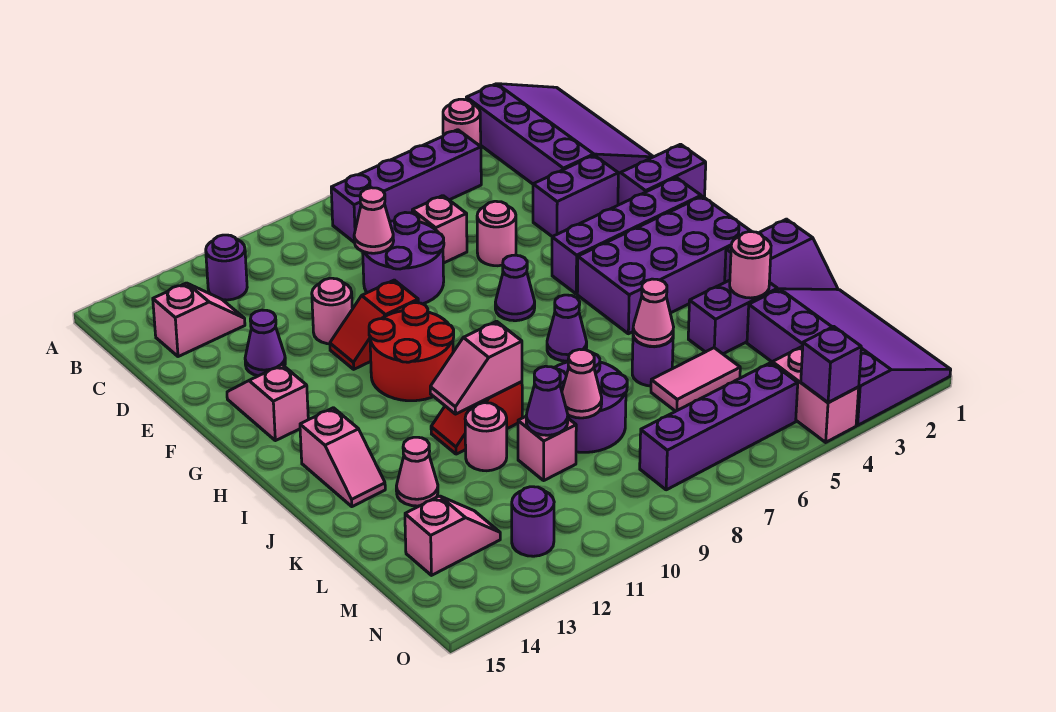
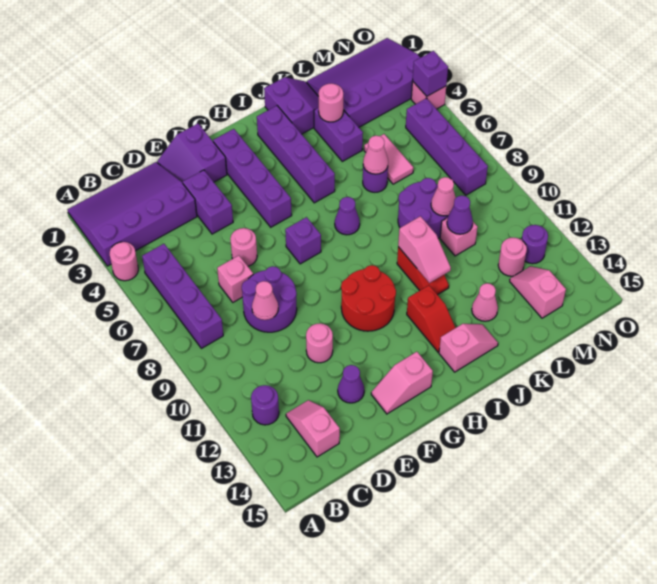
red slope F10:F11 level 1 top 10 -> red slope I12:I13 level 1 top 12
purple cone G7 level 1 -> purple brick G7 level 1
purple brick H2:I5 level 1 -> purple brick I2:I5 level 1
pink round brick K11 level 1 -> pink round brick M12 level 1
pink brick N4:O4 level 1 -> pink brick O4 level 1

